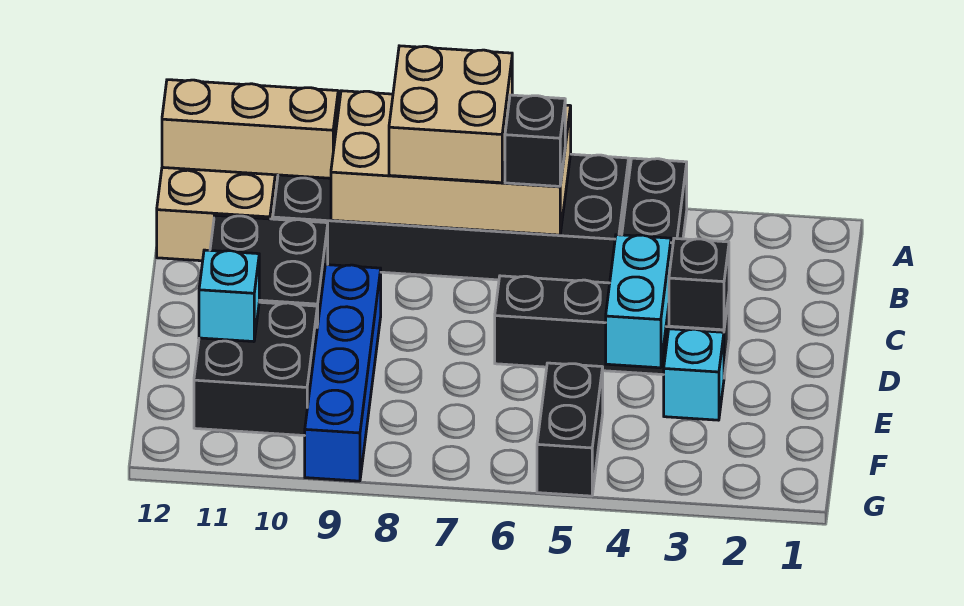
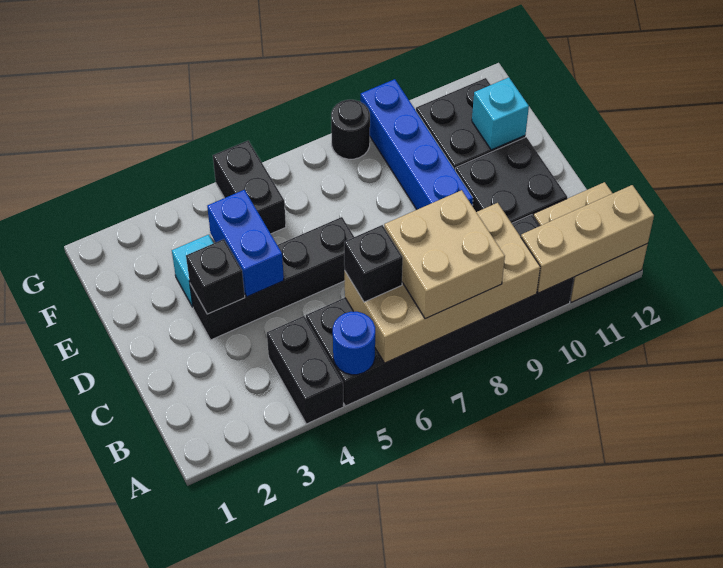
none -> blue round brick A5 level 2
cyan brick D4:E4 level 2 -> blue brick D4:E4 level 2
none -> black round brick G8 level 1

